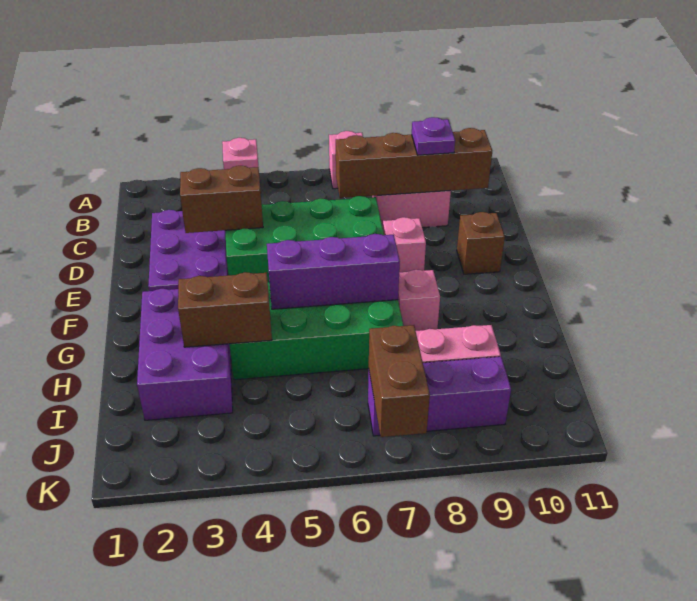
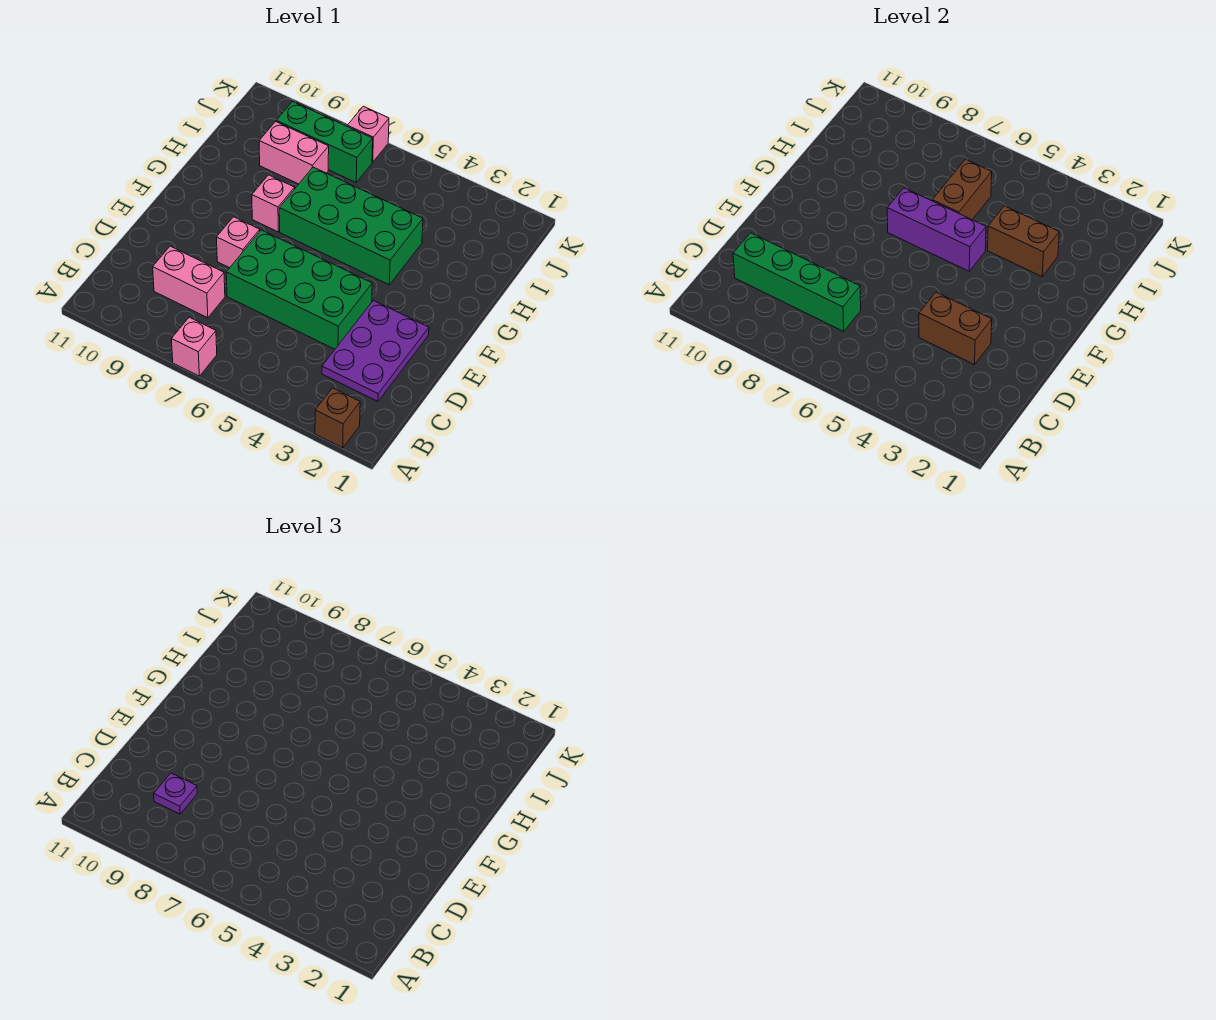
pink brick A4 level 1 -> pink brick K7 level 1
brown brick C7:C10 level 2 -> green brick C7:C10 level 2
brown brick E10 level 1 -> brown brick A2 level 1
purple brick G2:I3 level 1 -> none
purple brick J7:J9 level 1 -> green brick J7:J9 level 1
brown brick J7:K7 level 2 -> brown brick H6:I6 level 2

